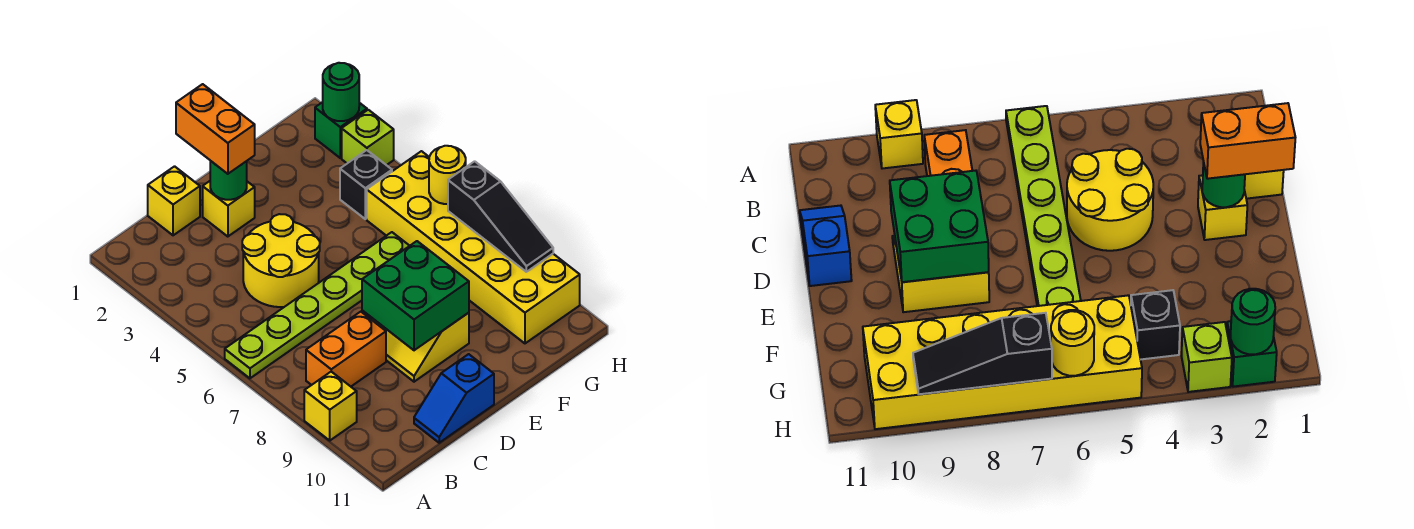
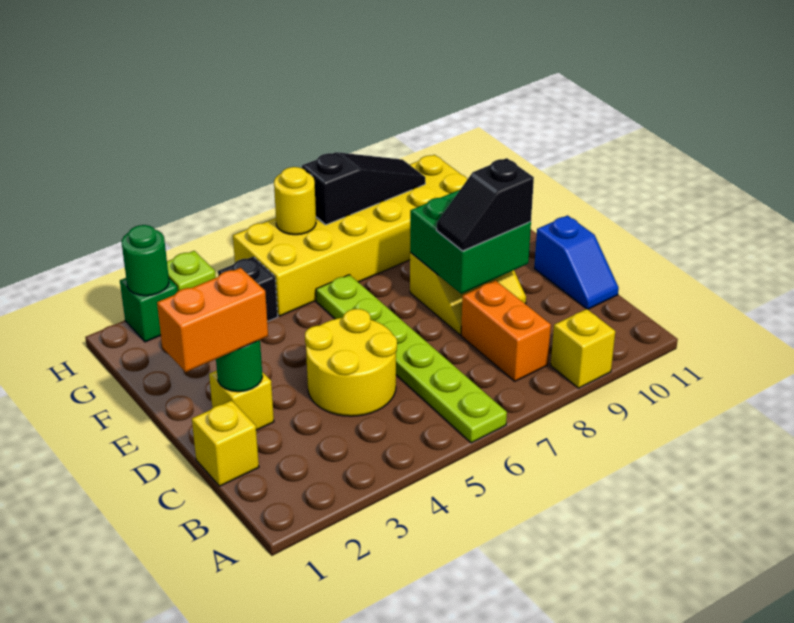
none -> black slope D8:D9 level 3 top 9

